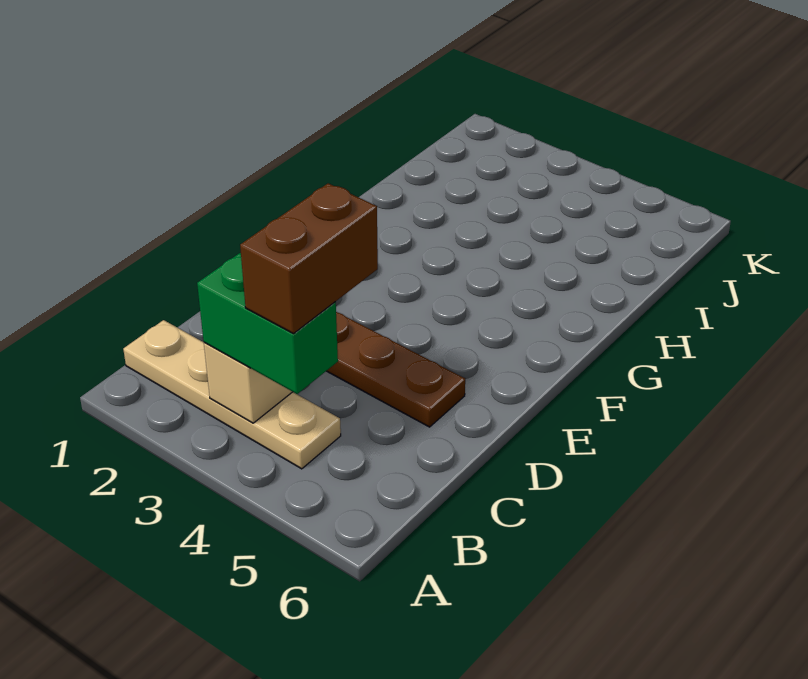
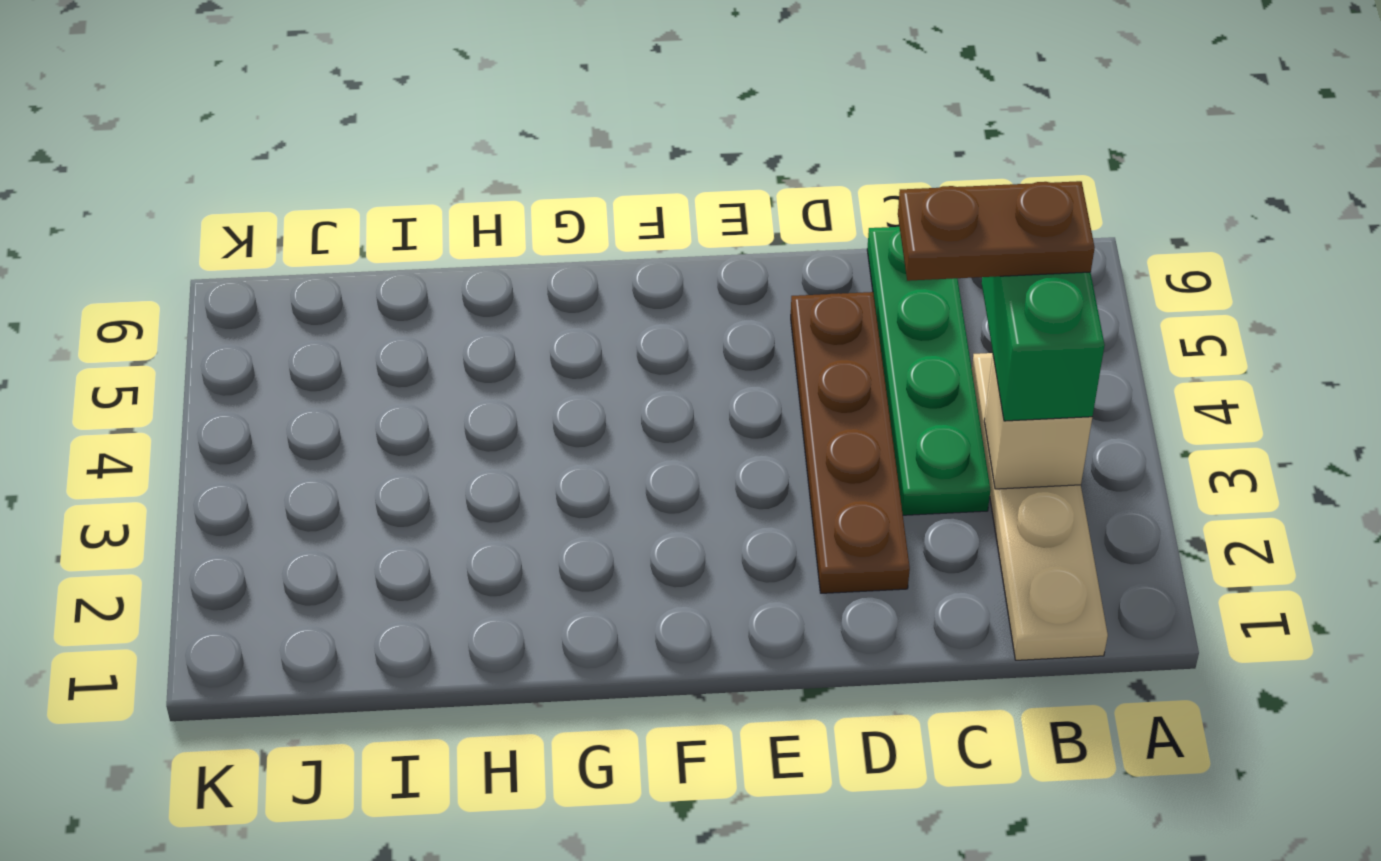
brown brick B4:C4 level 4 -> brown plate B4:C4 level 4
none -> green plate C3:C6 level 1

